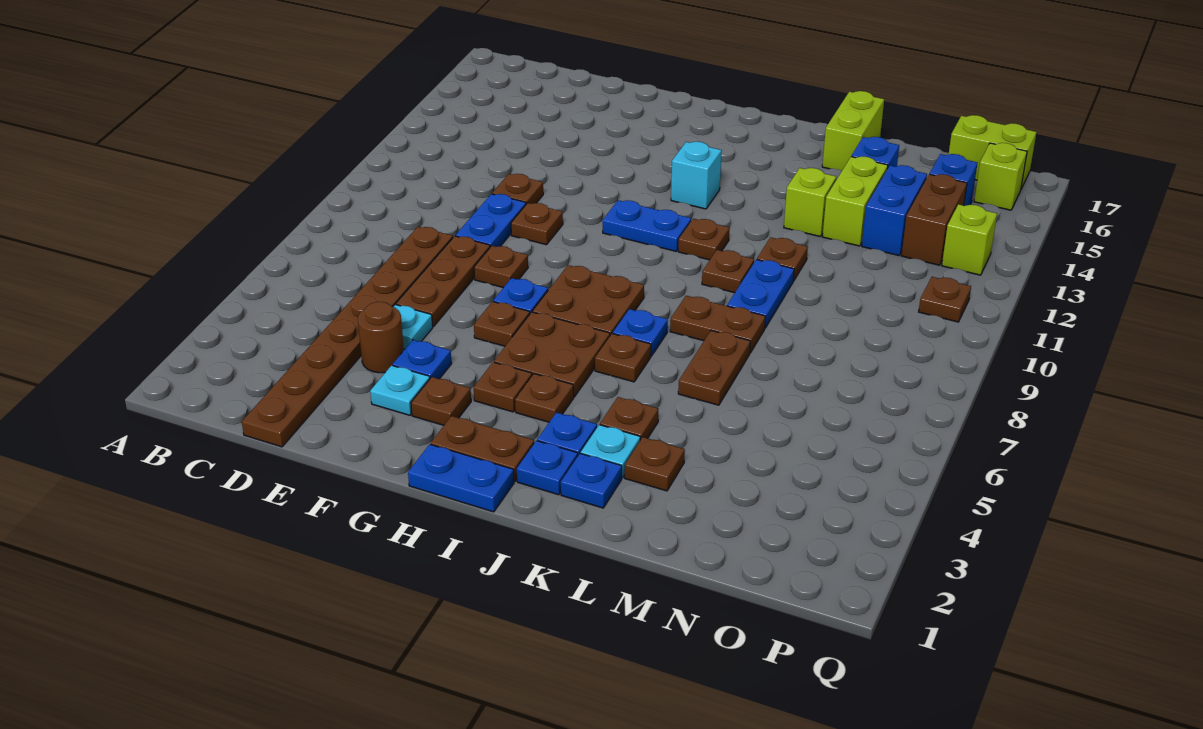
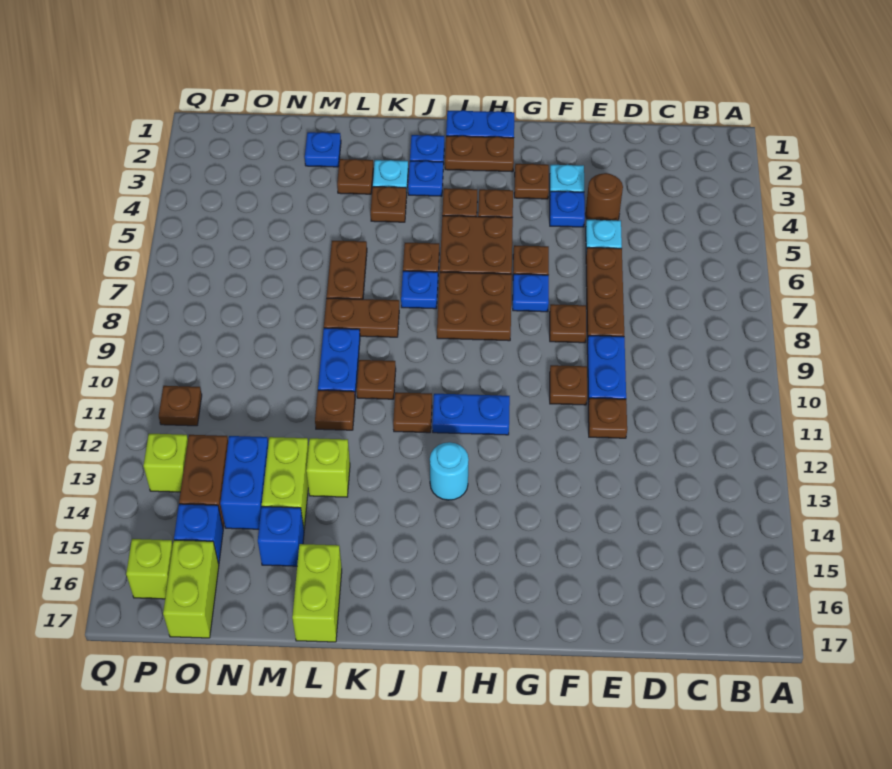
brown plate D1:D8 level 1 -> none
cyan brick I13 level 1 -> cyan round brick I13 level 1
blue plate K2 level 1 -> blue plate M2 level 1
lime brick O17:P17 level 1 -> lime brick O16:O17 level 1

